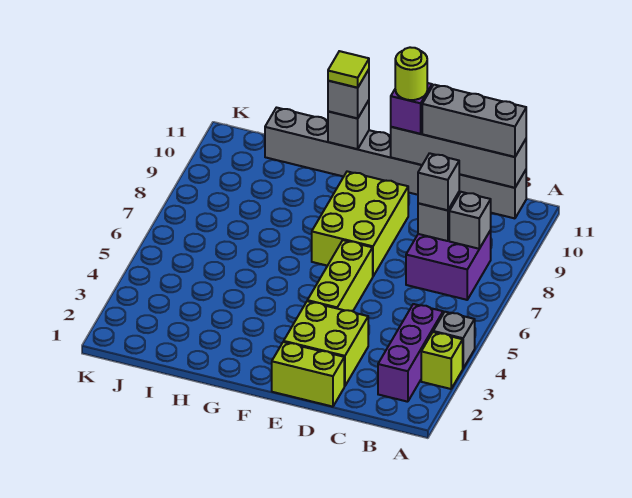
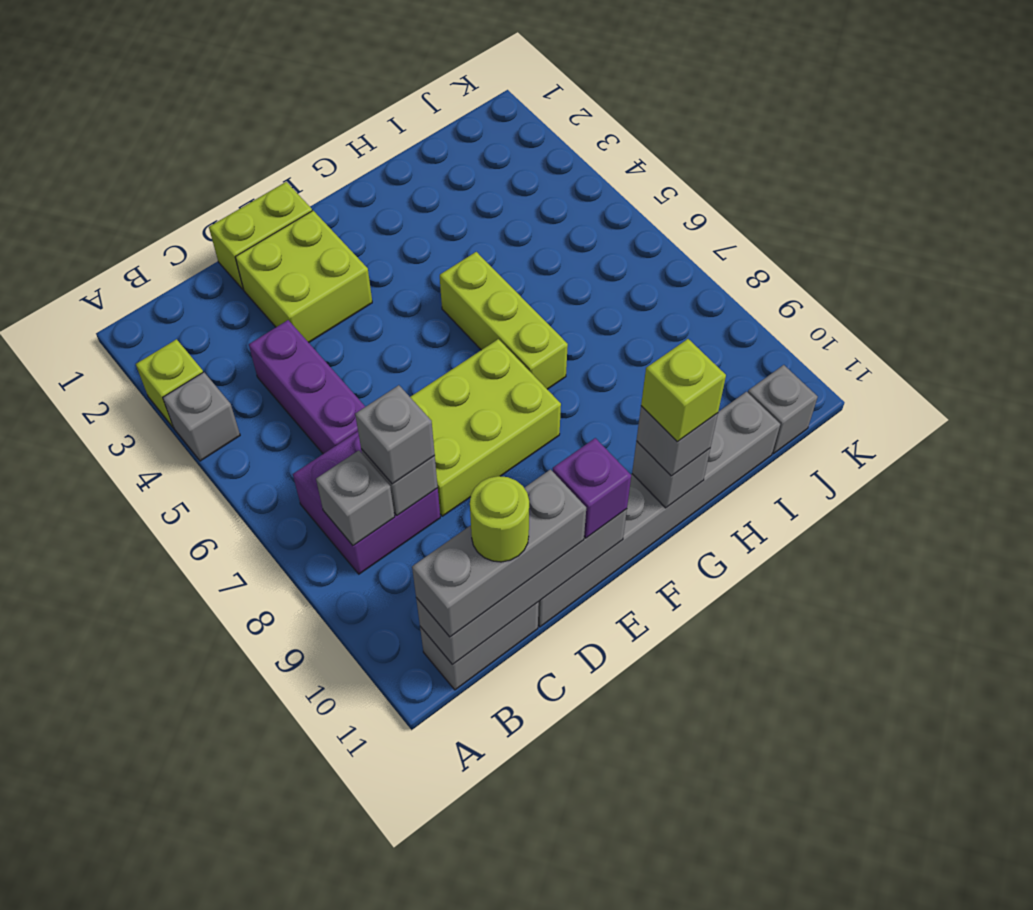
purple brick B2:B4 level 1 -> purple brick C4:C6 level 1
lime brick E4:E6 level 1 -> lime brick G5:G7 level 1
lime brick E7:F9 level 1 -> lime brick D7:F8 level 1
lime round brick E11 level 4 -> lime round brick C11 level 4
lime tile G11 level 4 -> lime brick G11 level 4
none -> grey brick J11 level 1

